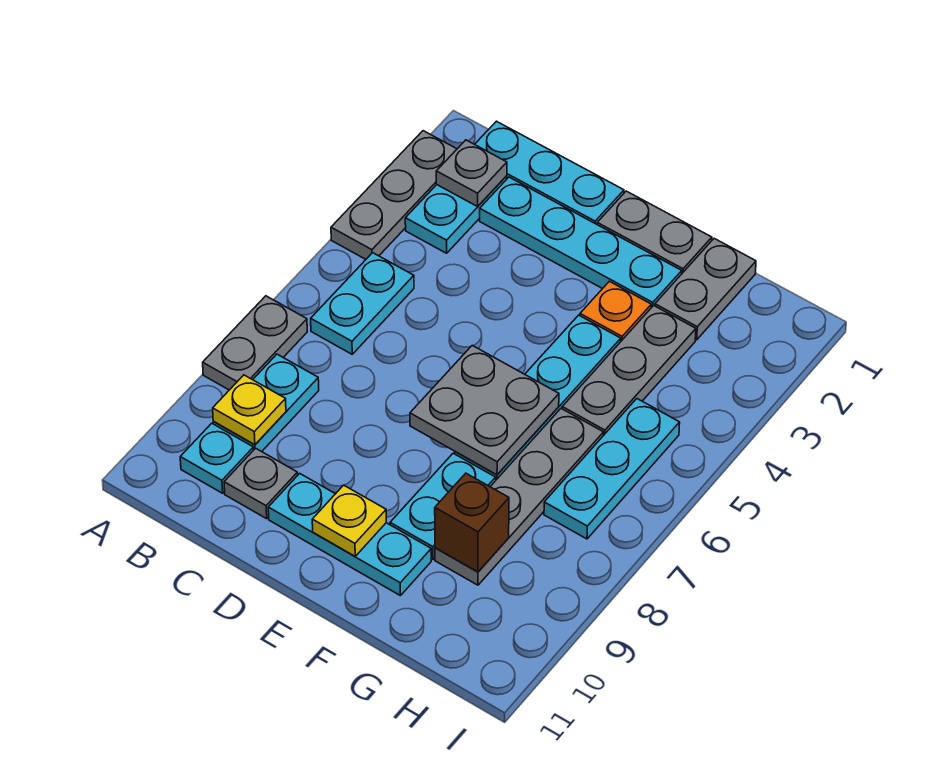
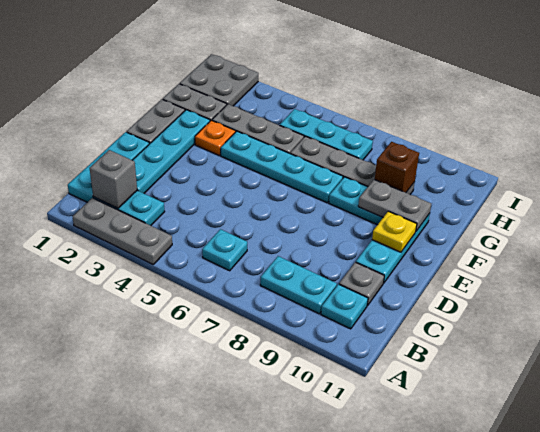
grey plate A7:A8 level 1 -> grey plate F9:F10 level 2
grey plate B2 level 2 -> grey brick B2 level 2
cyan plate B5:B6 level 1 -> cyan plate B6 level 1
yellow plate B9 level 2 -> none
grey plate E6:F7 level 2 -> grey plate H1:I2 level 1

